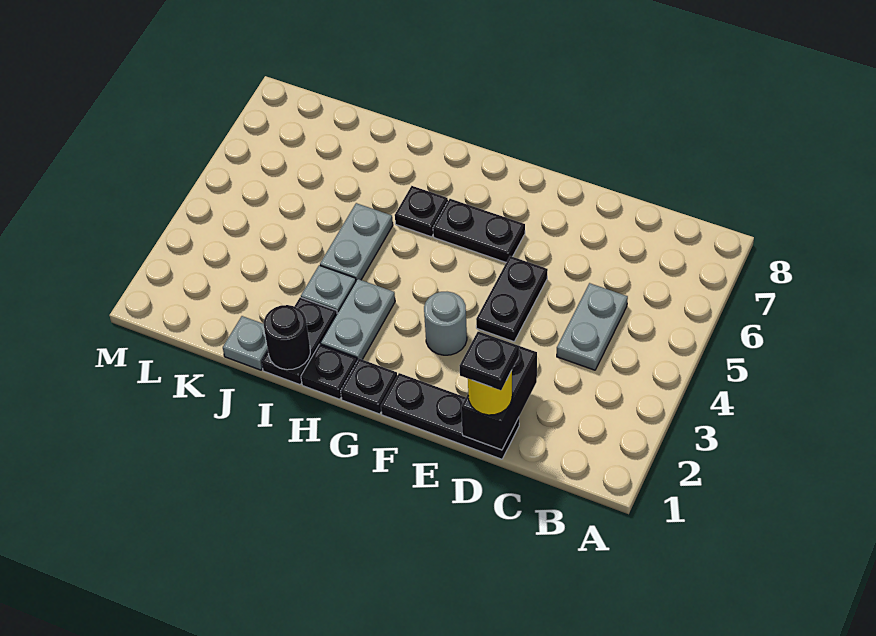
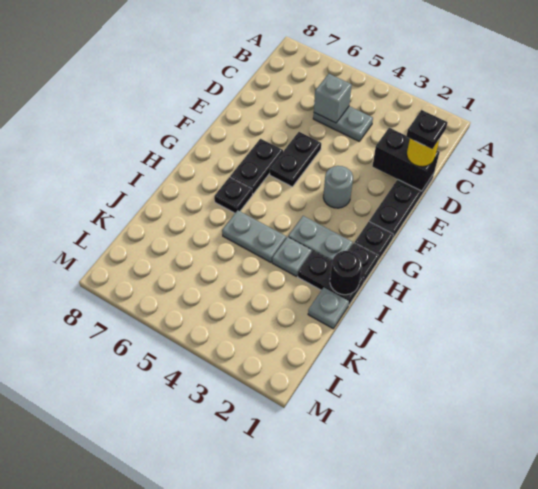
none -> grey brick C5 level 2
black plate E4:E5 level 1 -> black plate E5:F5 level 1

